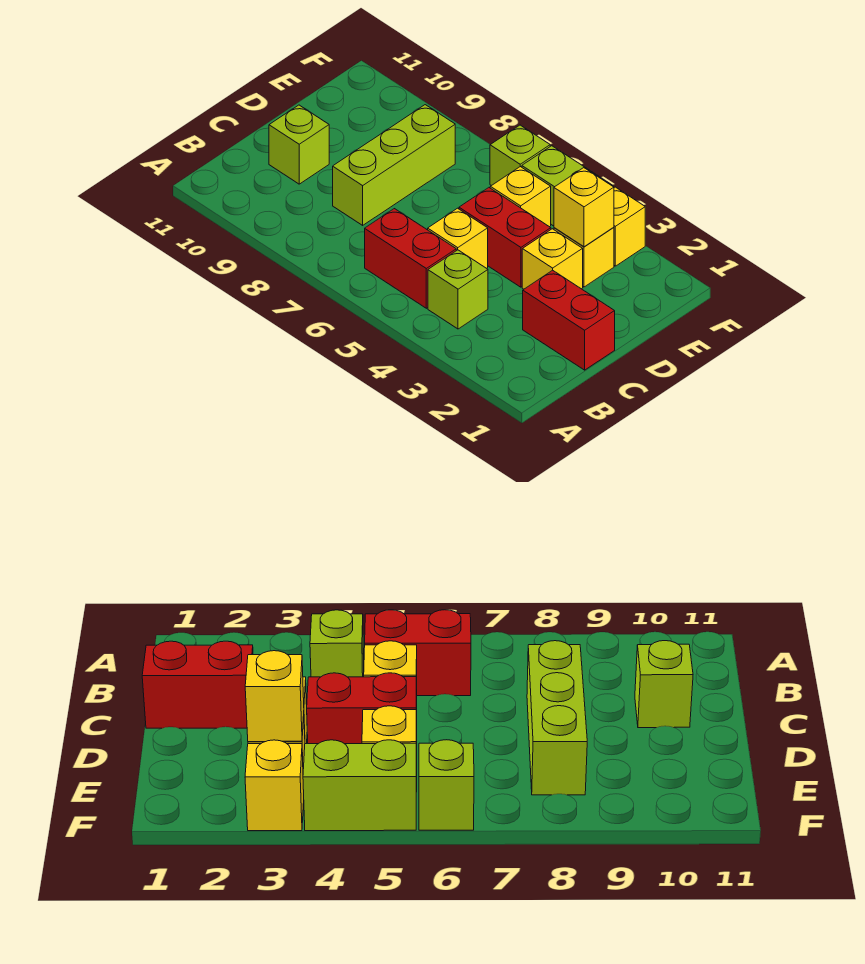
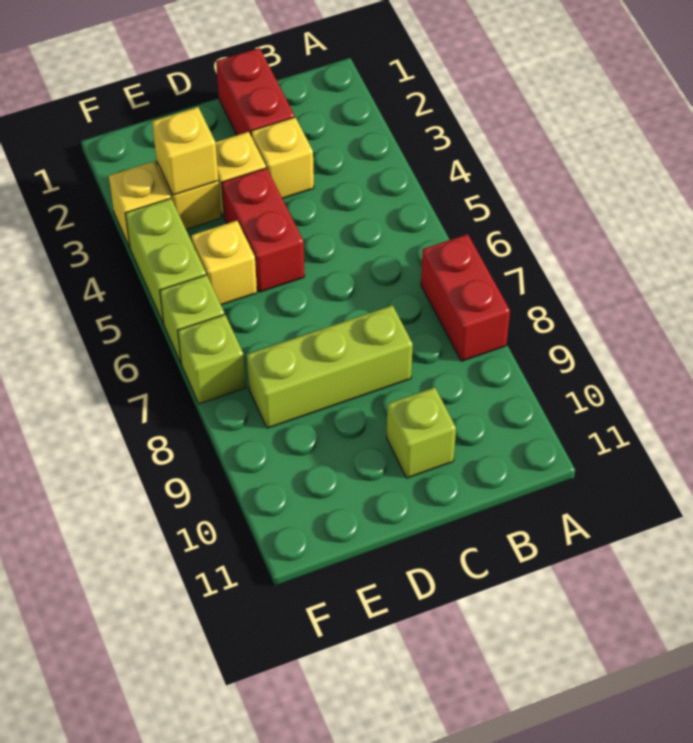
lime brick B4 level 1 -> lime brick F7 level 1
red brick B5:B6 level 1 -> red brick A7:A8 level 1
yellow brick C5 level 1 -> yellow brick C3 level 1

